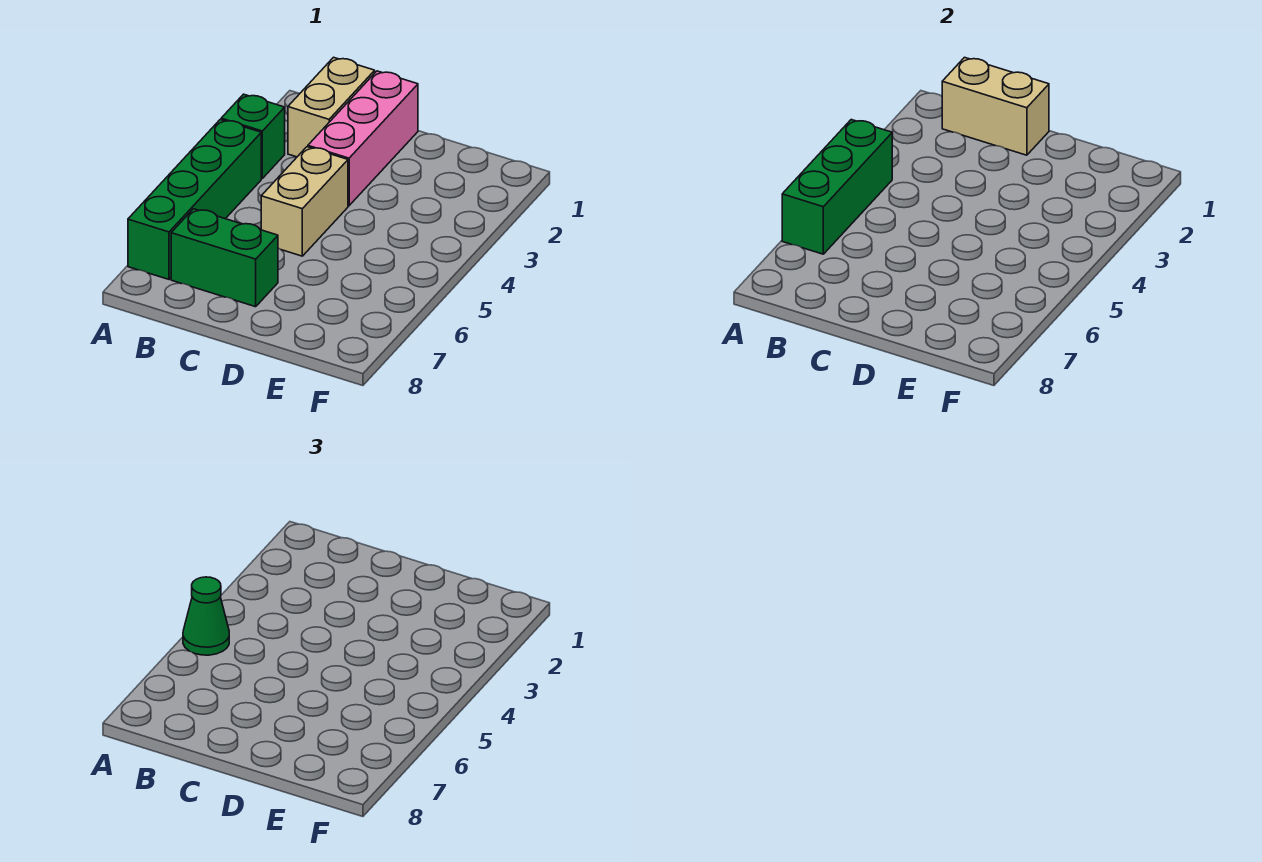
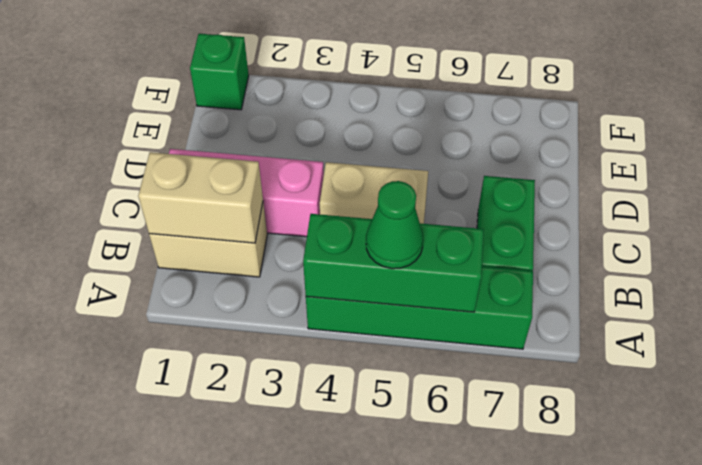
green brick A3 level 1 -> green brick F1 level 1
tan brick B1:C1 level 2 -> tan brick B1:B2 level 2

